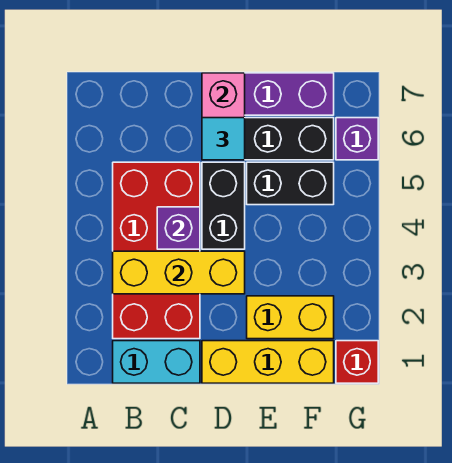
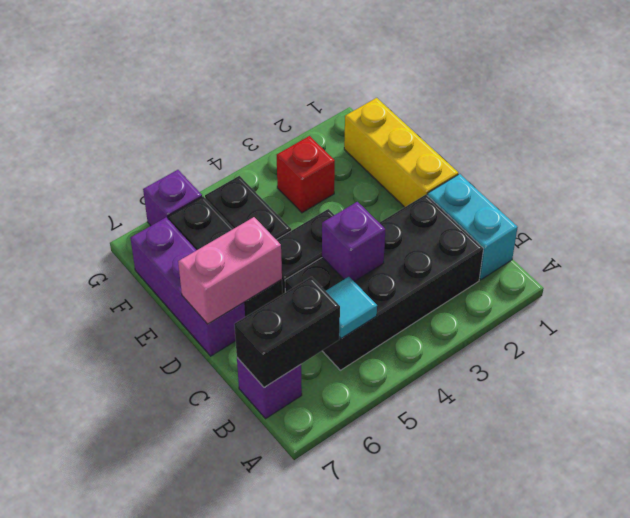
red brick B2:C5 level 1 -> black brick B2:C5 level 1
yellow brick B3:D3 level 2 -> none
none -> black brick B6:B7 level 2
none -> purple brick B7 level 1
cyan tile D6 level 3 -> cyan tile B5 level 2
yellow brick E2:F2 level 1 -> none
red brick G1 level 1 -> red brick F3 level 1

